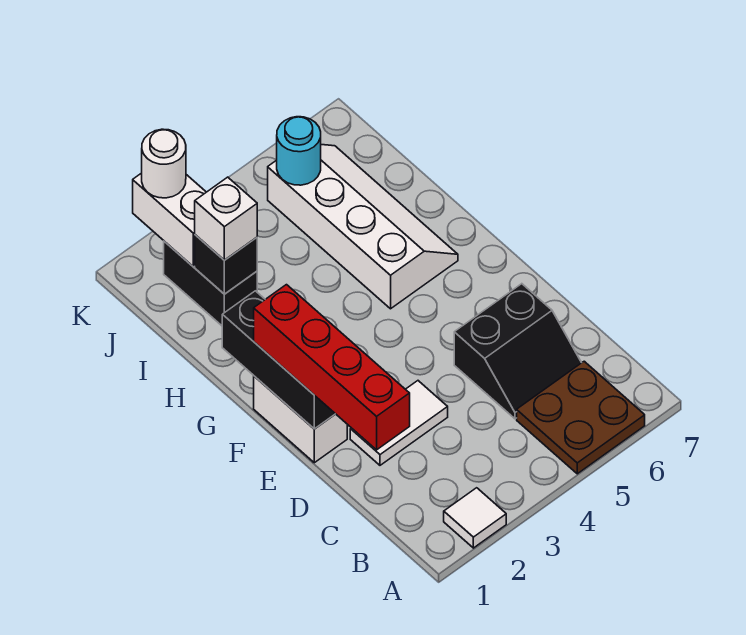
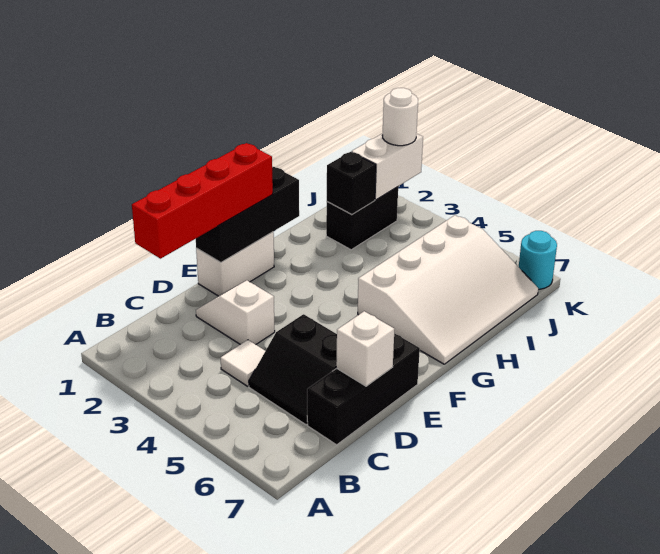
white tile A2 level 1 -> white tile C4 level 1
brown plate A5:B6 level 1 -> none
none -> black brick C7:E7 level 1
white tile D2:D3 level 1 -> white slope D2:D3 level 1 top 3
white slope G5:J6 level 1 top 5 -> white slope G5:J7 level 1 top 5
white brick I2 level 3 -> white brick D7 level 2
cyan round brick J5 level 2 -> cyan round brick K7 level 1

